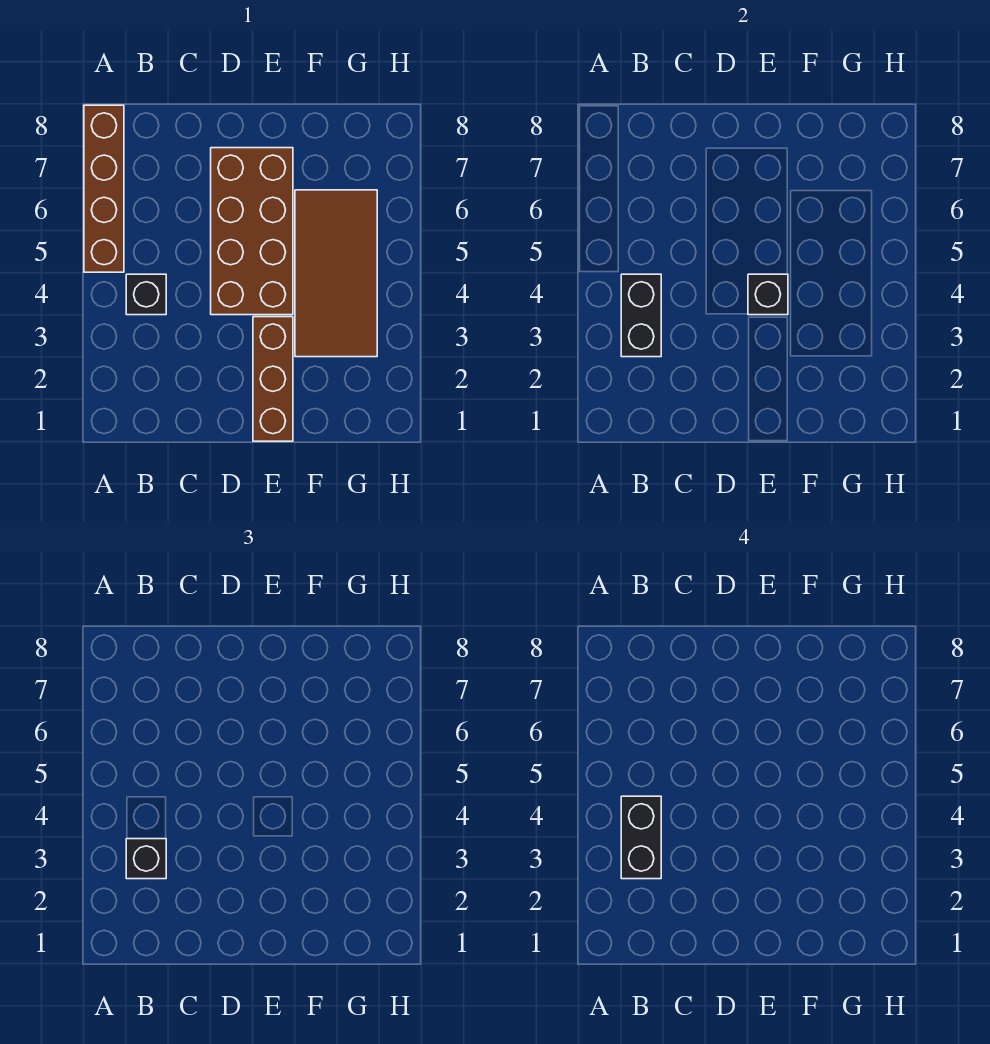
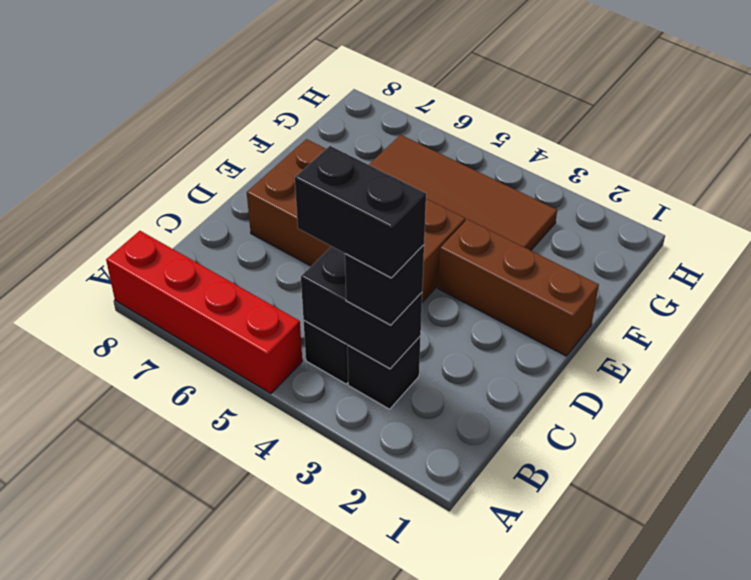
brown brick A5:A8 level 1 -> red brick A5:A8 level 1
black brick E4 level 2 -> black brick B3 level 1

